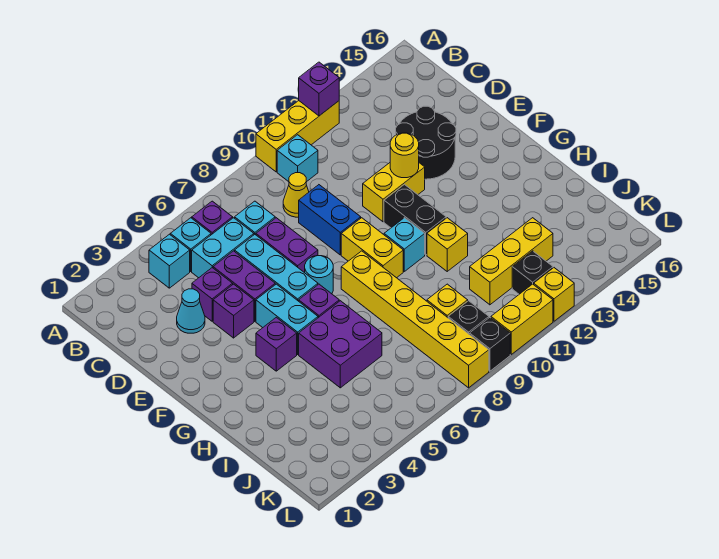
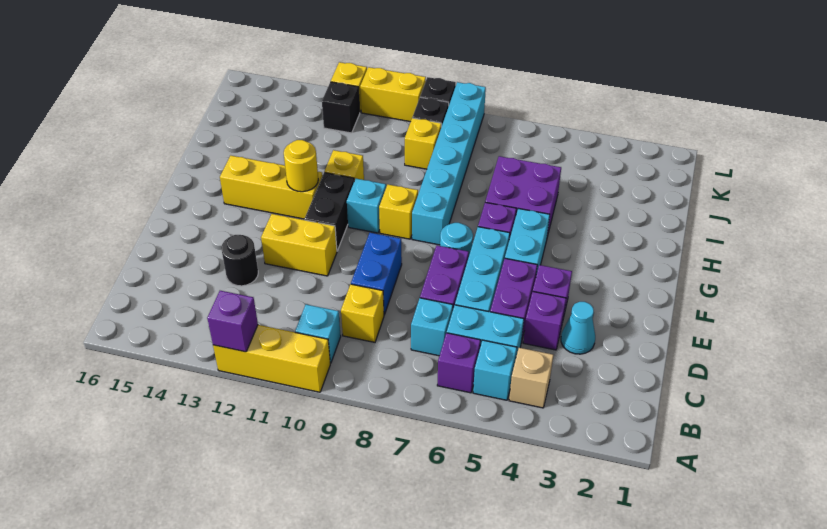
cyan brick B4 level 1 -> tan brick B4 level 1
yellow cone C9 level 1 -> yellow brick C9 level 1
black round brick D13:E14 level 1 -> black round brick D13 level 1
yellow round brick E12 level 2 -> yellow round brick G12 level 2
yellow brick F9:G9 level 1 -> yellow brick G9 level 1
purple brick G4 level 1 -> none
yellow brick G8:L8 level 1 -> cyan brick G8:L8 level 1
yellow brick J11:J13 level 1 -> yellow brick G12:G14 level 1

